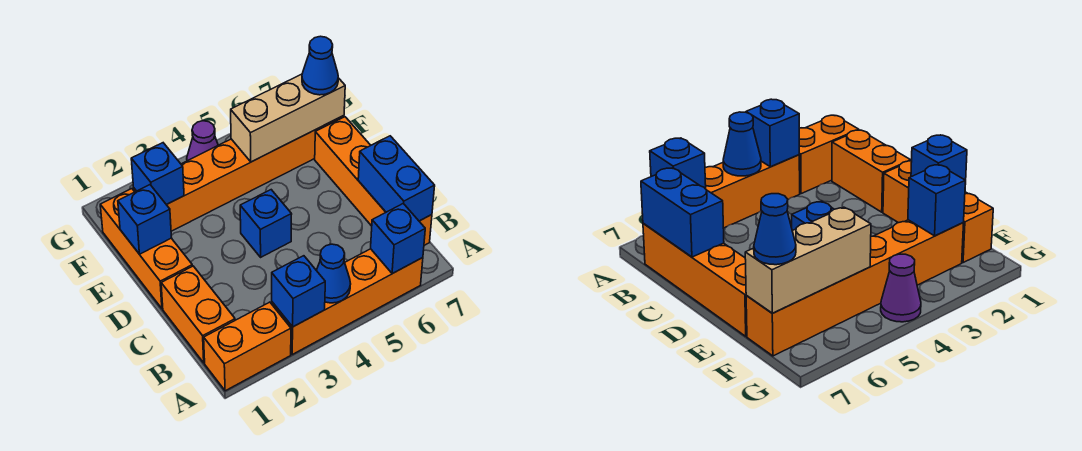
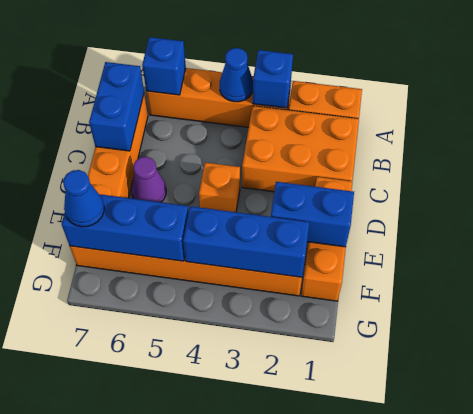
orange brick B1:C1 level 1 -> orange brick B1:C3 level 1
blue brick D4 level 1 -> orange brick D4 level 1
blue brick E1 level 2 -> blue brick E1:E2 level 2
blue brick F2 level 2 -> blue brick F2:F4 level 2
tan brick F5:F7 level 2 -> blue brick F5:F7 level 2
purple cone G4 level 1 -> purple cone D6 level 1

